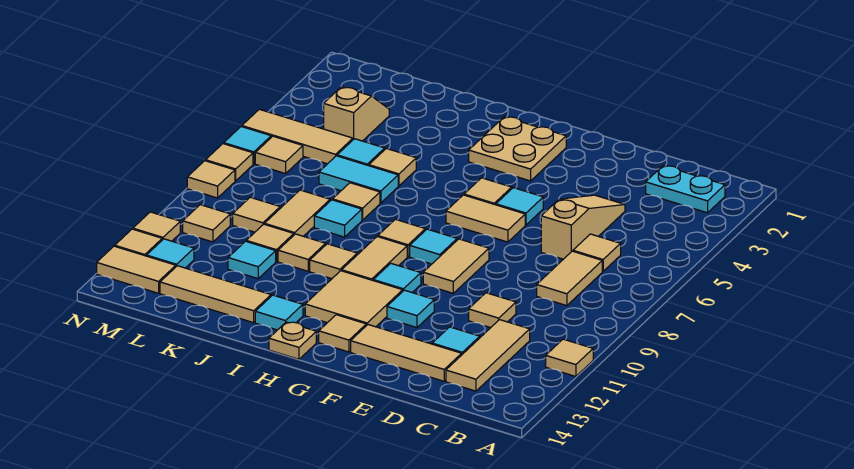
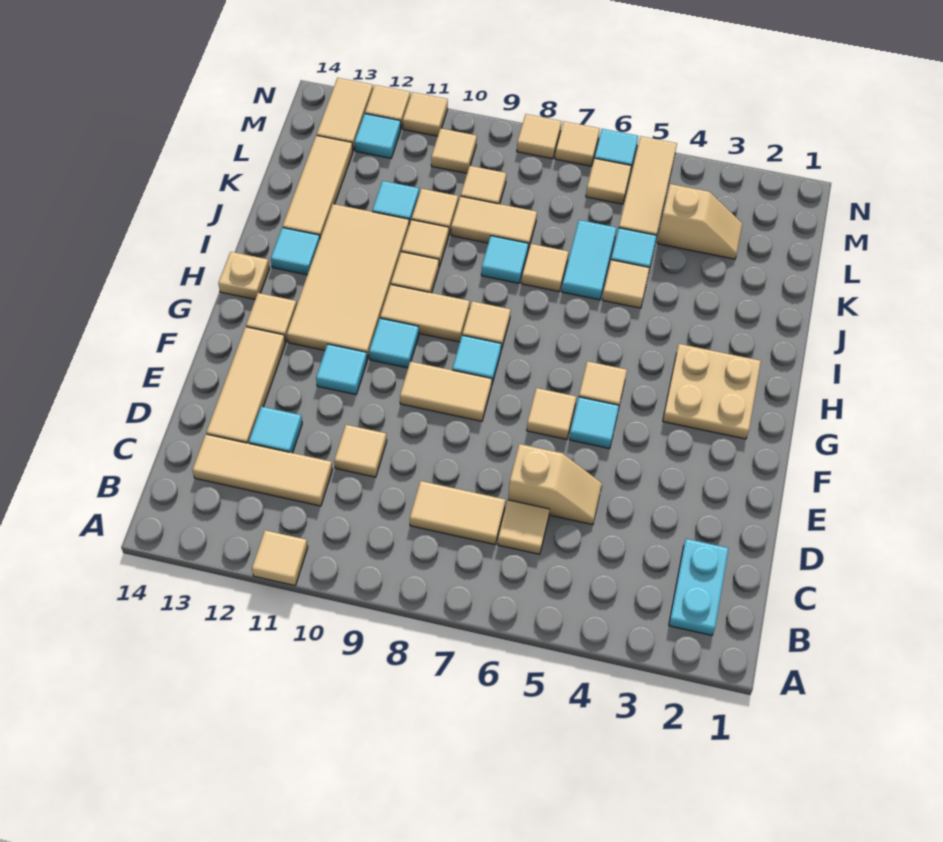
tan slope D4:D6 level 1 top 6 -> tan slope D5:D6 level 1 top 6
tan tile F6:G6 level 1 -> tan tile F6 level 1
tan tile G11:H12 level 1 -> tan tile G11:J12 level 1

